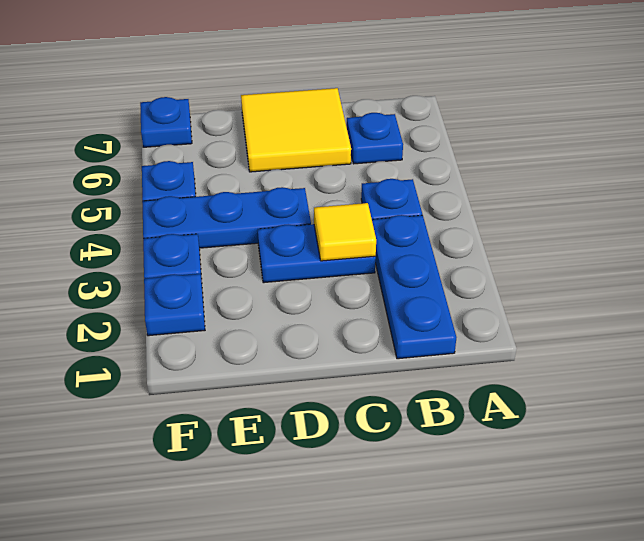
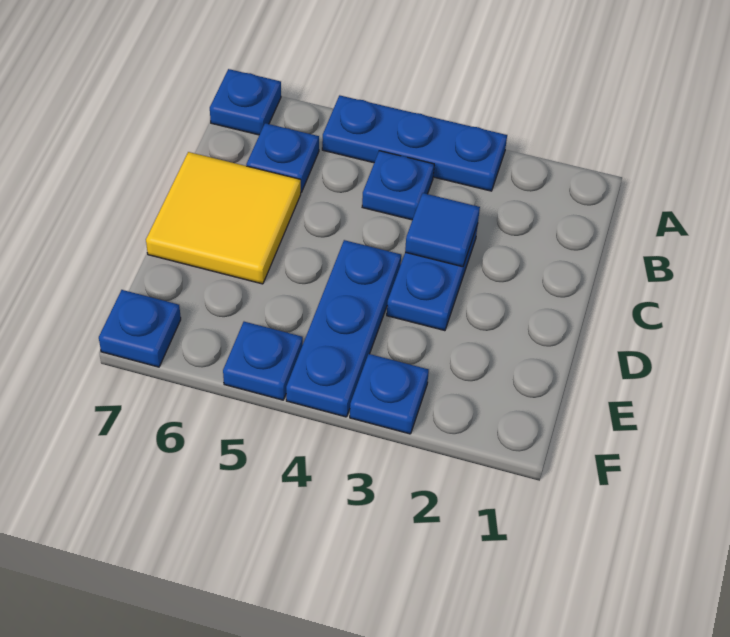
blue plate B1:B3 level 1 -> blue plate A3:A5 level 1
yellow tile C3 level 2 -> blue tile C3 level 2
blue plate F2 level 1 -> blue plate A7 level 1

